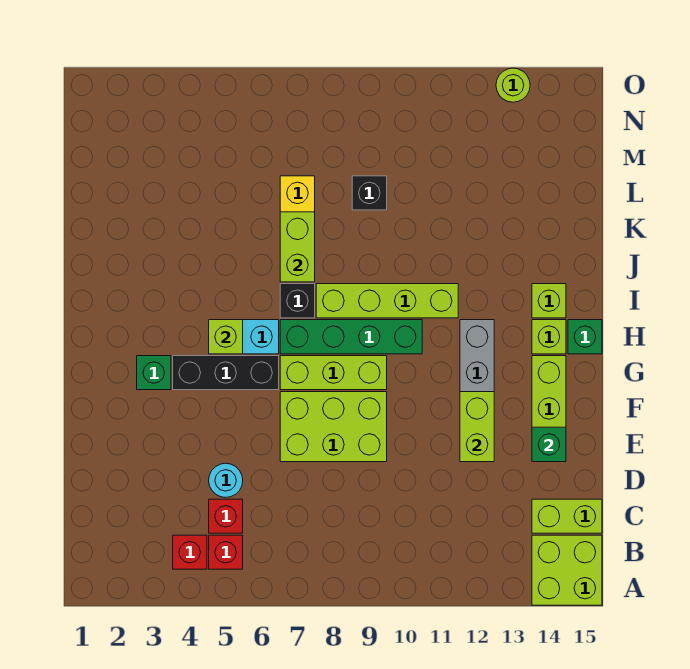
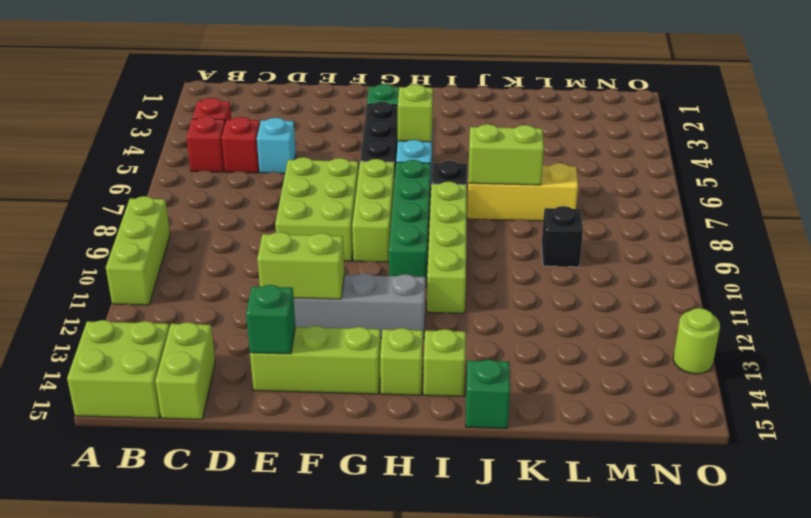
none -> lime brick A9:A11 level 1
cyan round brick D5 level 1 -> cyan brick D5 level 1
green brick H15 level 1 -> green brick J15 level 1

